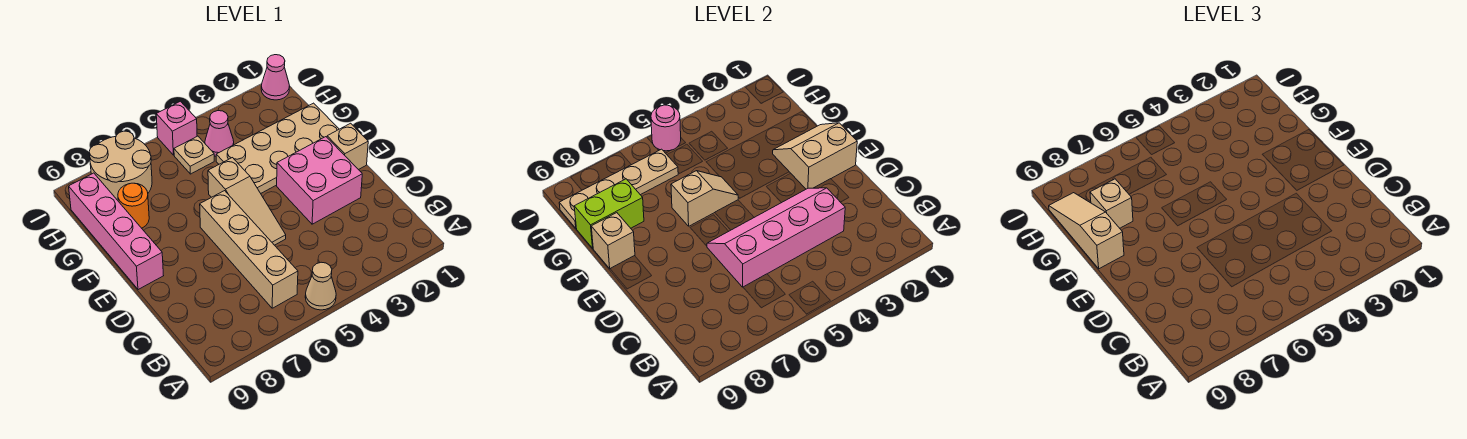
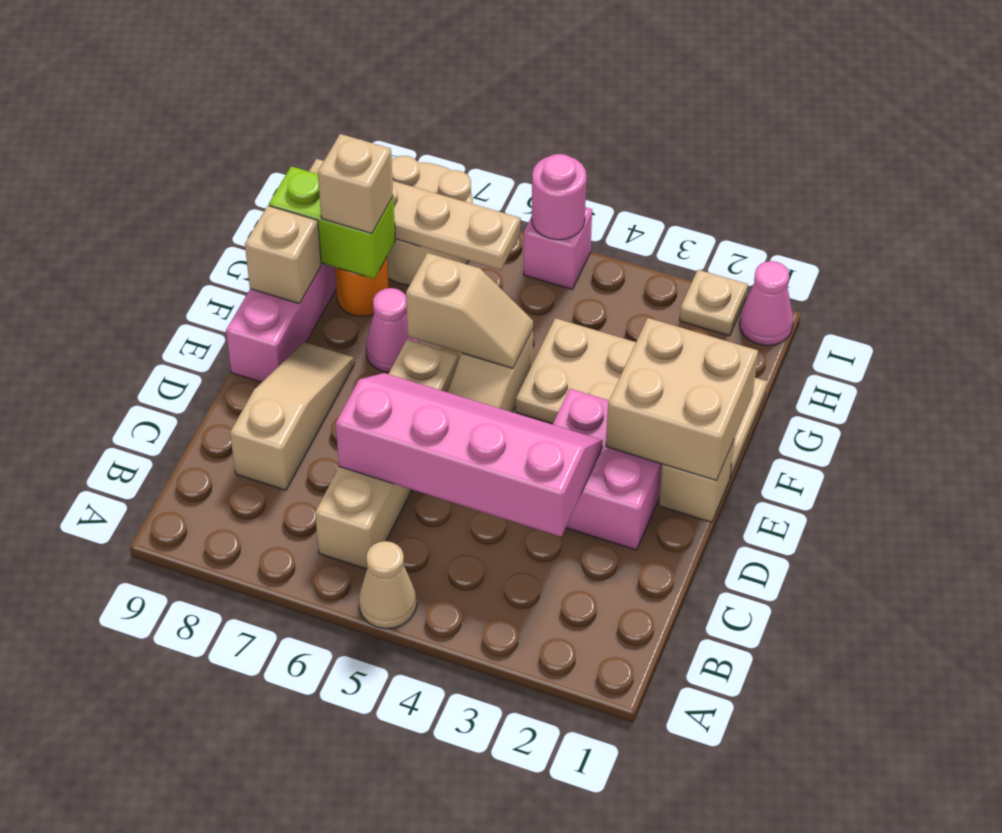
tan slope E1:F2 level 2 top E -> tan brick E1:F2 level 2
tan slope F9:H9 level 3 top F -> tan slope C8:E8 level 1 top C
pink cone H4 level 1 -> pink cone F7 level 1
tan plate H5 level 1 -> tan plate I2 level 1

